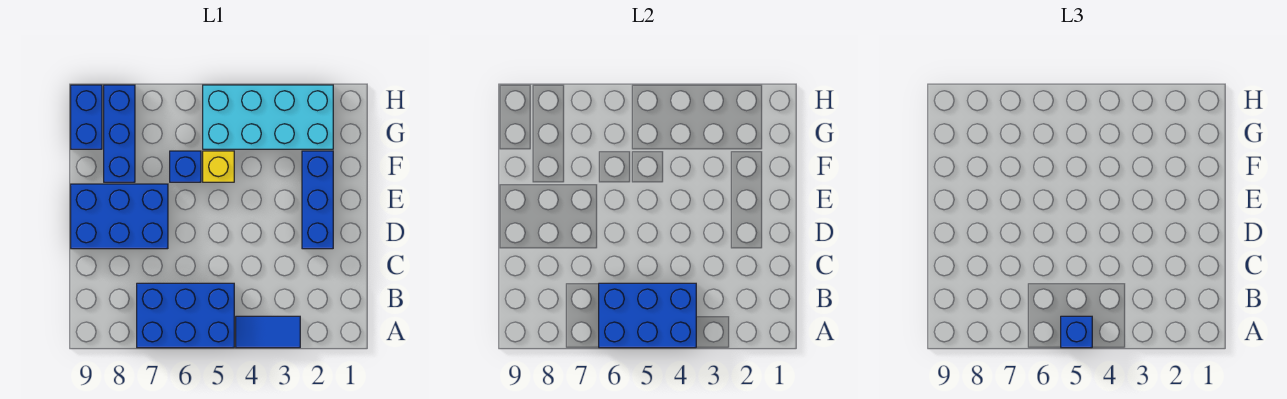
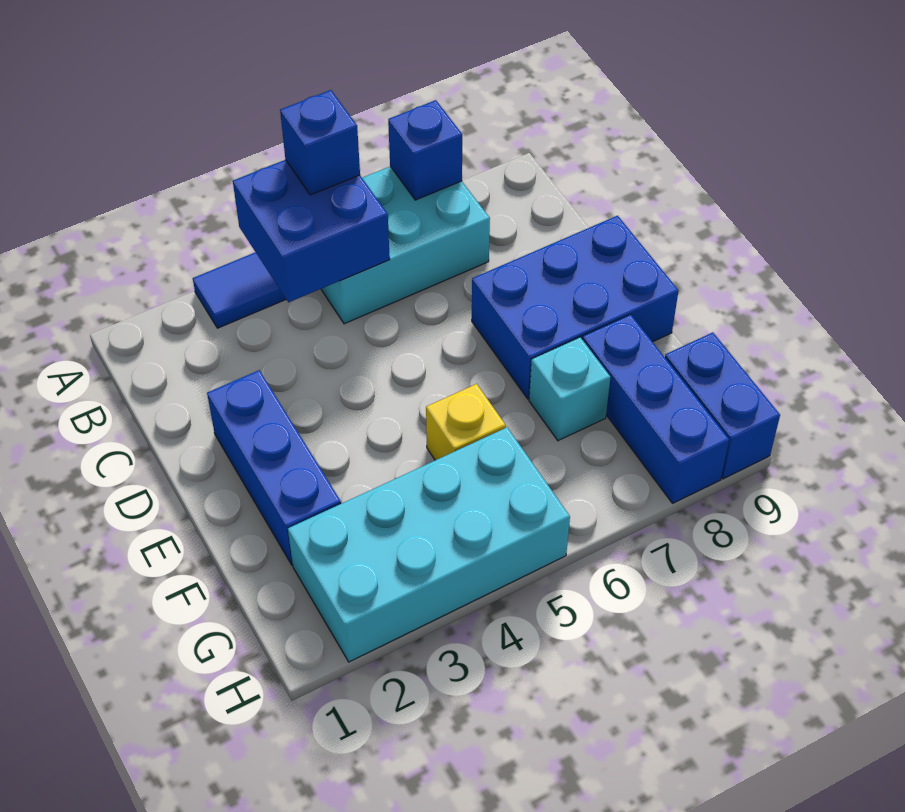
blue brick A4:B6 level 2 -> blue brick A4:B5 level 2
blue brick A5:B7 level 1 -> cyan brick A5:B7 level 1
blue brick F6 level 1 -> blue brick A7 level 2
none -> cyan brick F7 level 1

